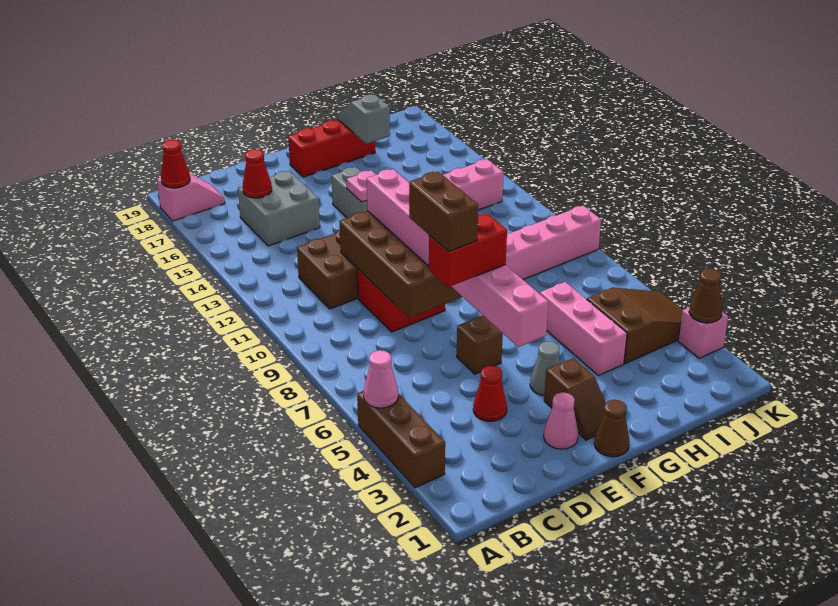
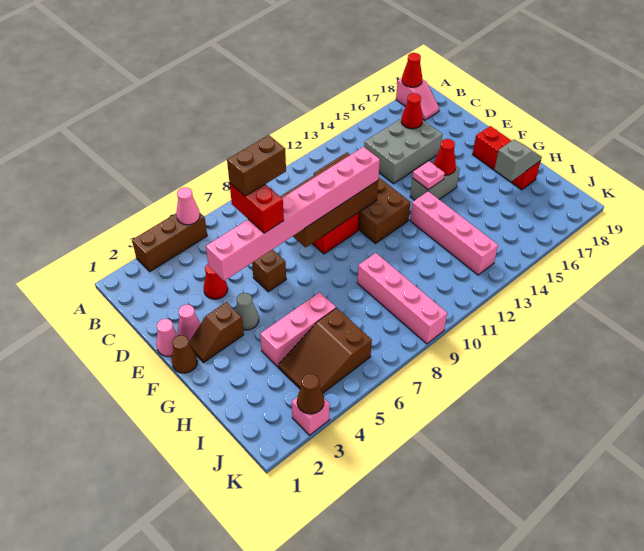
grey brick C15:D16 level 1 -> grey brick C14:D16 level 1
none -> pink cone E1 level 1
none -> red cone F15 level 2
brown slope I4:K5 level 1 top I -> brown slope I4:J6 level 1 top 6

